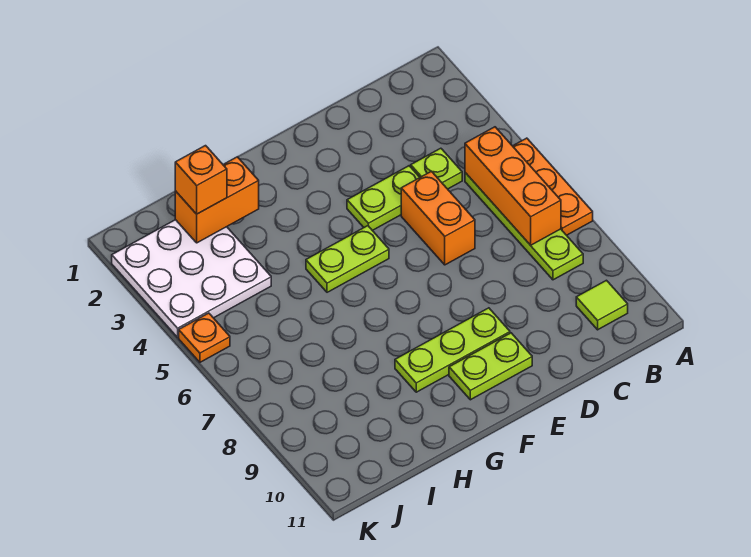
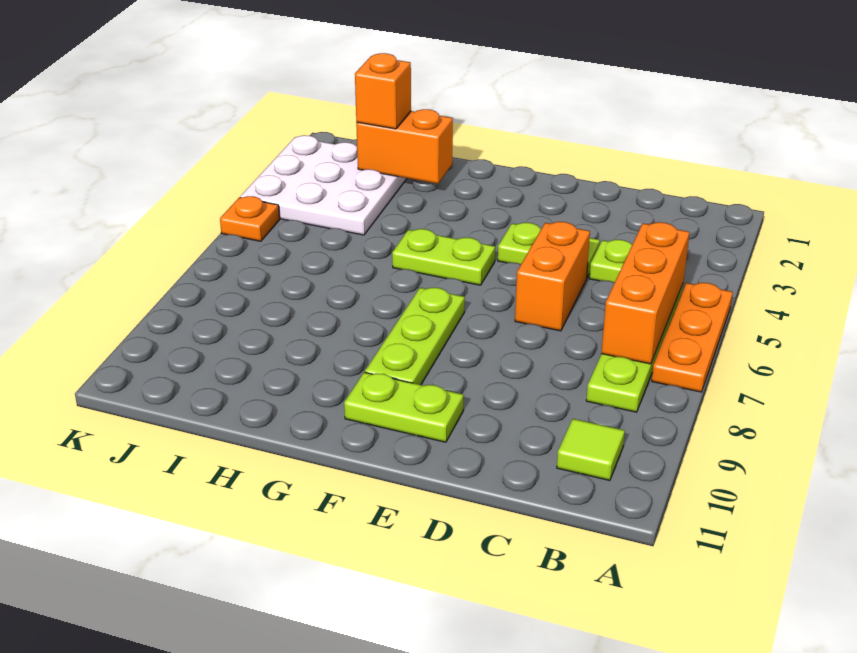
lime plate E9:G9 level 1 -> lime plate F7:F9 level 1

